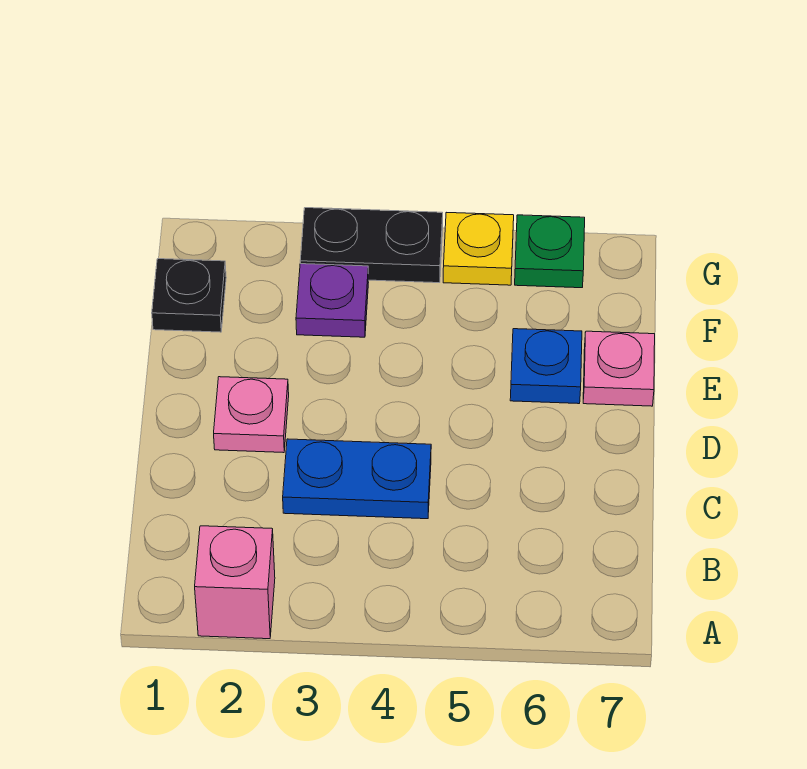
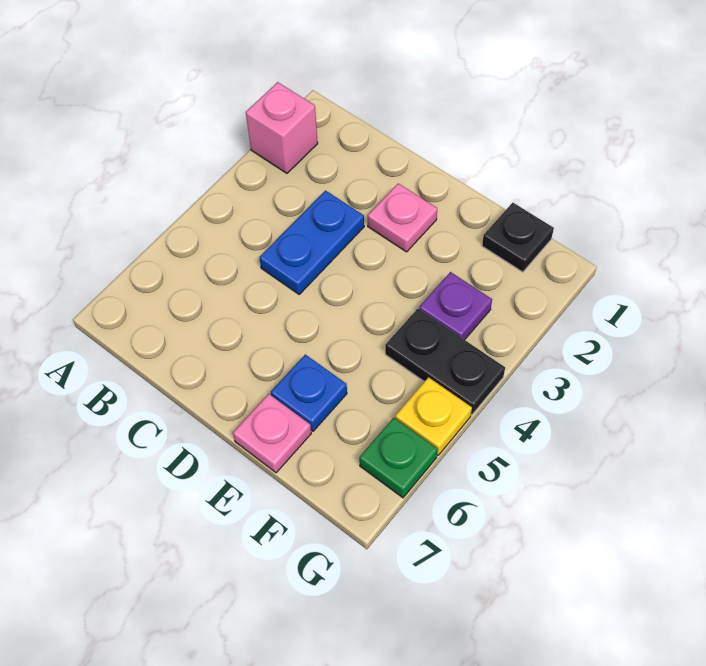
black plate G3:G4 level 1 -> black plate F4:G4 level 1

